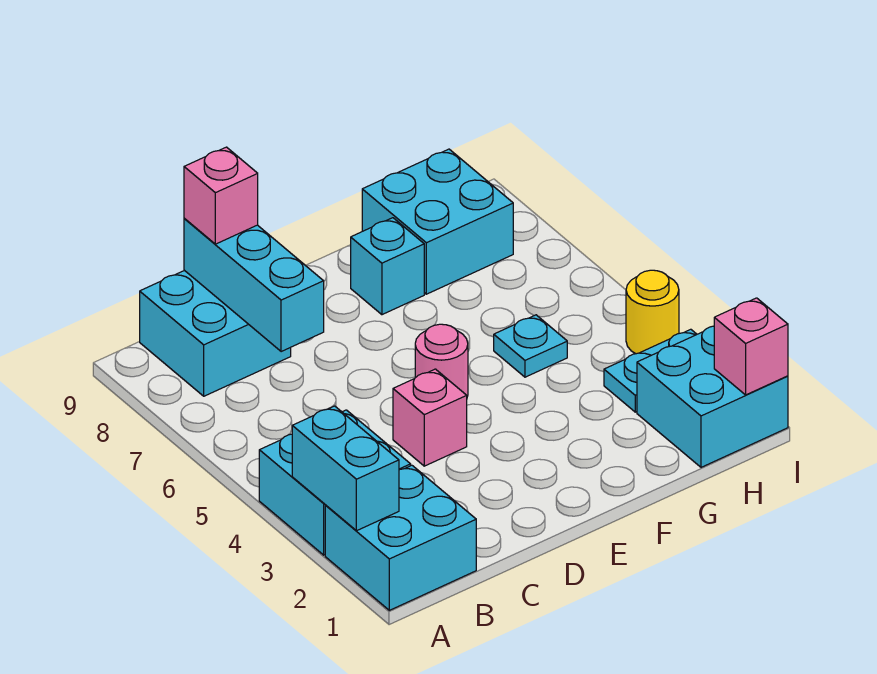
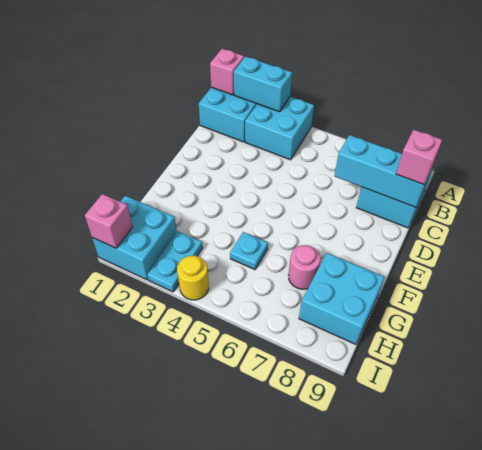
pink brick D4 level 1 -> pink brick A1 level 2
pink round brick E5 level 1 -> pink round brick G7 level 1
cyan brick F8 level 1 -> none

